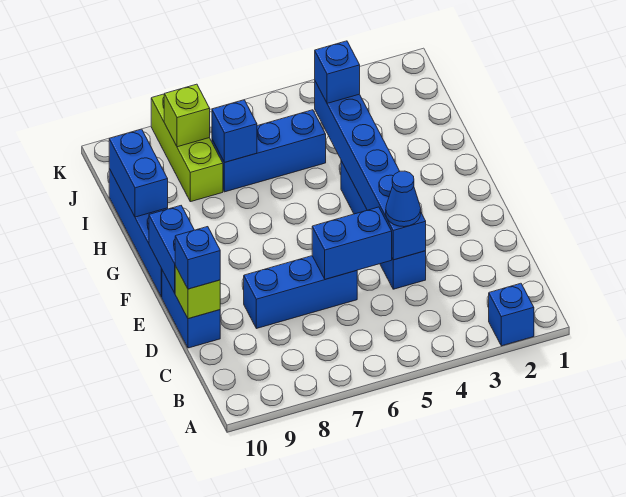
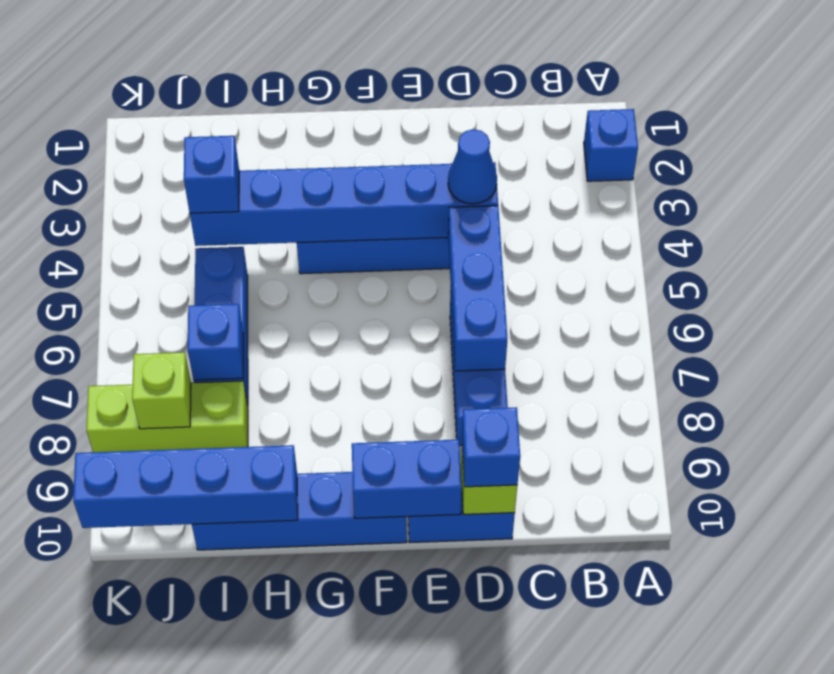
blue brick D5:D6 level 2 -> blue brick D5:D7 level 2
blue brick H10:I10 level 2 -> blue brick H10:K10 level 2

